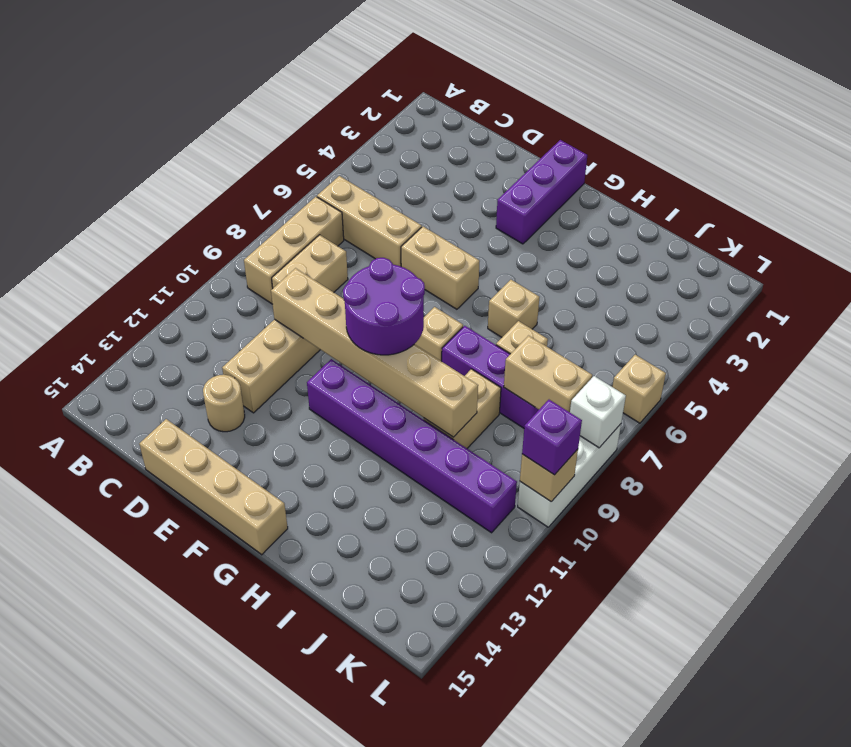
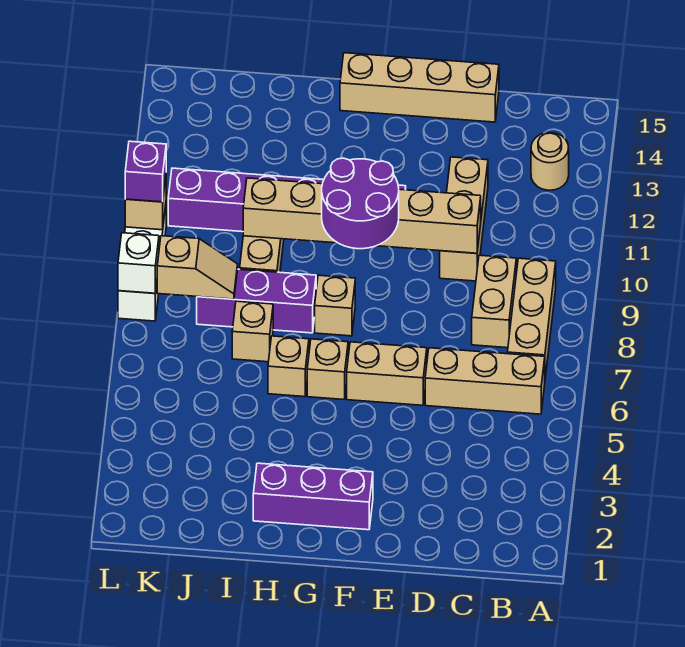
tan round brick D13 level 1 -> tan round brick B13 level 1
purple brick F1:F3 level 1 -> purple brick F2:H2 level 1
tan brick J8:K8 level 2 -> tan slope J8:K8 level 2 top K
tan brick L6 level 1 -> tan brick G6 level 1

